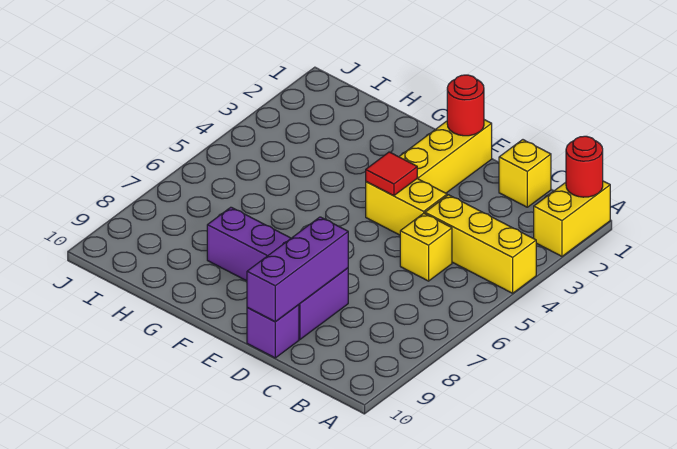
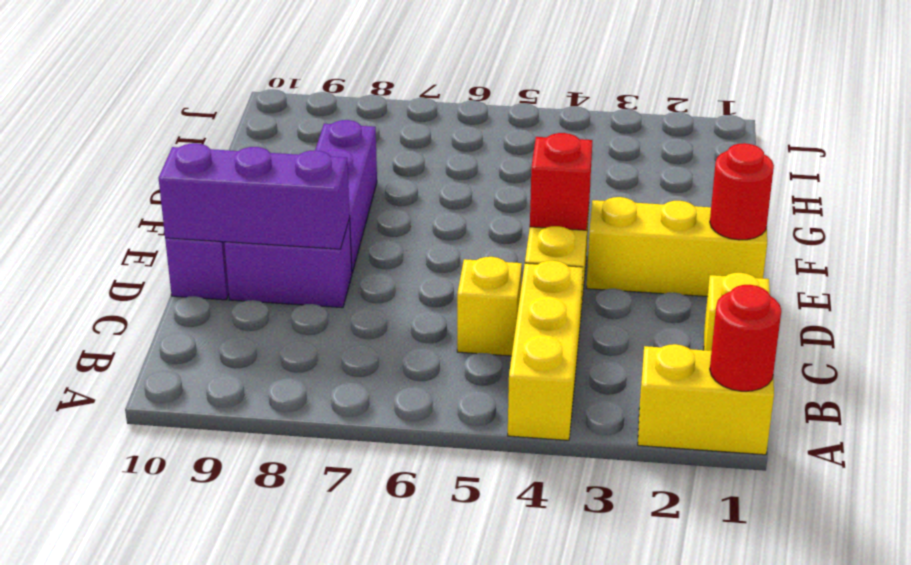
red tile E4 level 2 -> red brick E4 level 2

